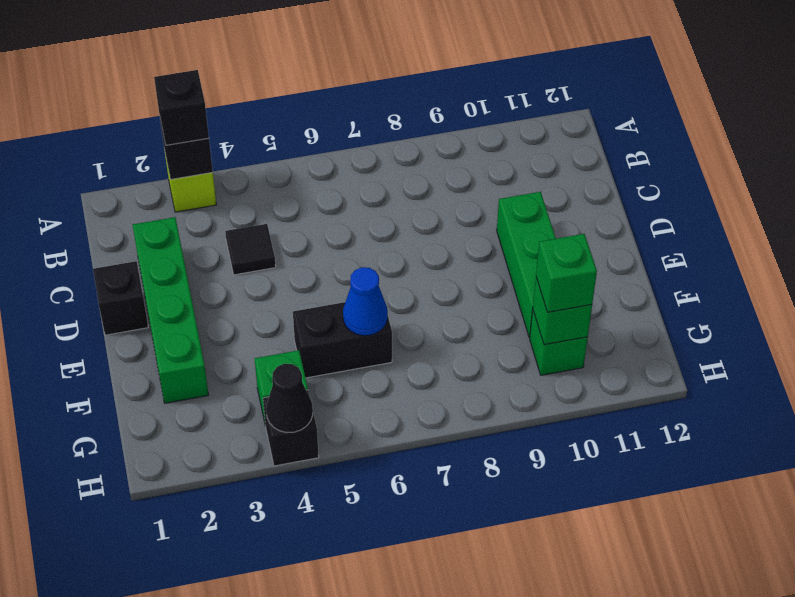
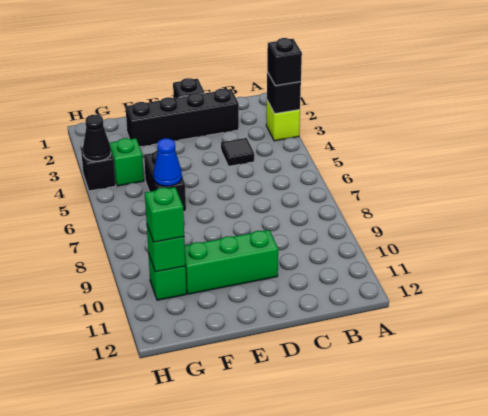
green brick C2:F2 level 1 -> black brick C2:F2 level 1

